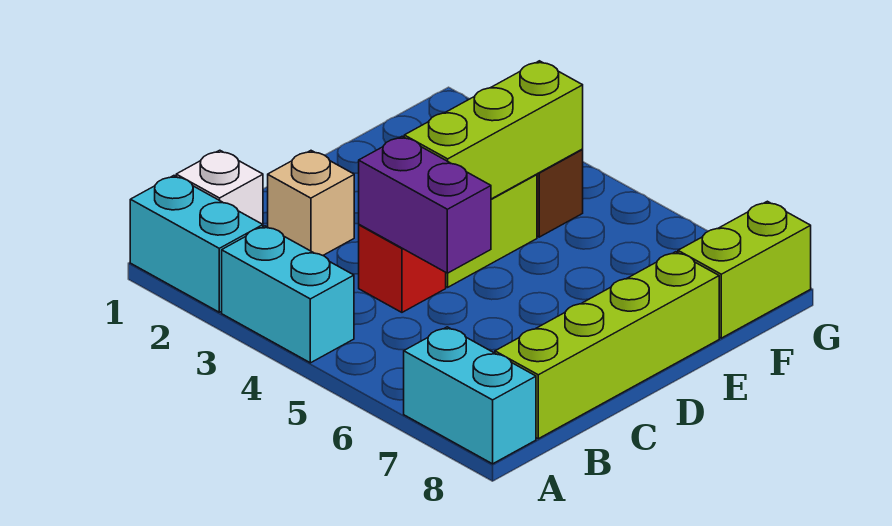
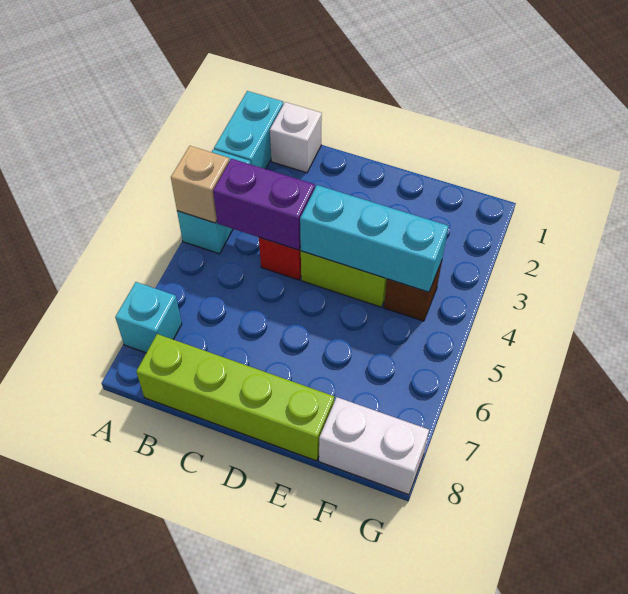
cyan brick A7:A8 level 1 -> cyan brick A7 level 1
tan brick C2 level 1 -> tan brick A4 level 2
purple brick C4:C5 level 2 -> purple brick B4:C4 level 2
lime brick D4:F4 level 2 -> cyan brick D4:F4 level 2
lime brick F8:G8 level 1 -> white brick F8:G8 level 1

